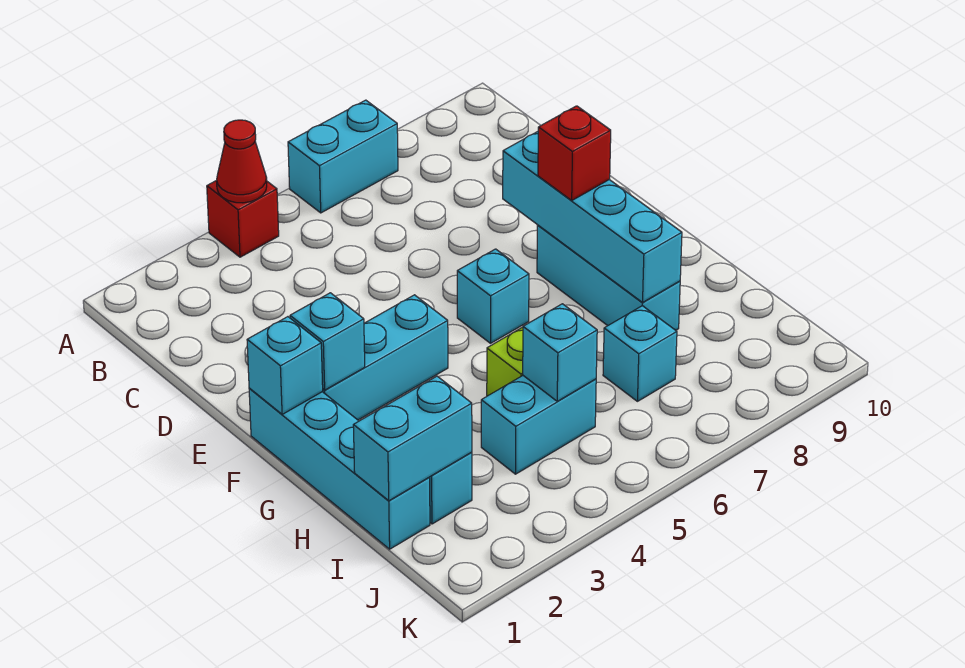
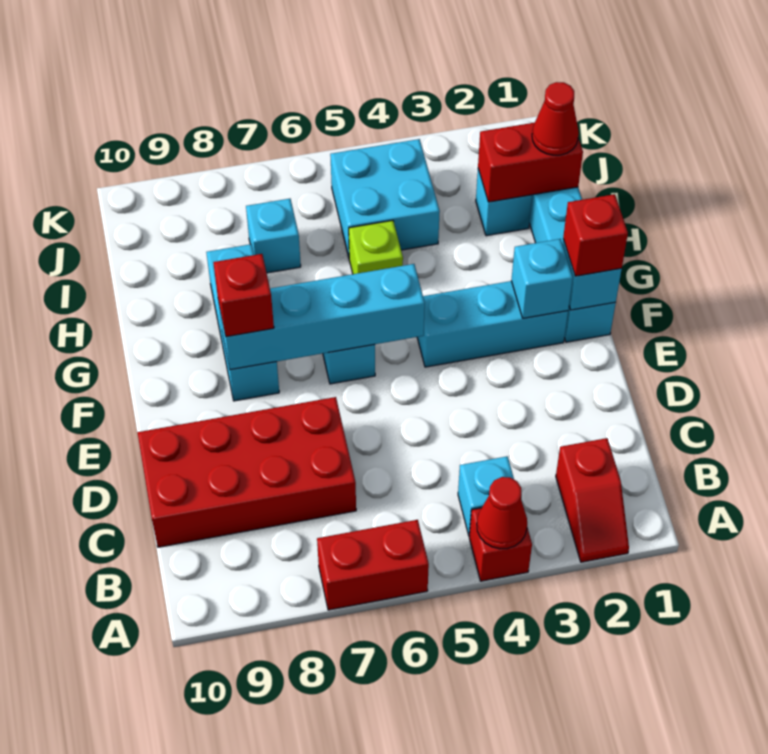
none -> red slope A2:B2 level 1 top B
cyan brick A6:A7 level 1 -> red brick A6:A7 level 1
none -> red brick C7:D10 level 1
cyan brick E8:H8 level 2 -> cyan brick F5:F8 level 2
none -> red brick F1 level 3
cyan brick I1:I2 level 2 -> red brick I1:I2 level 2
none -> red cone I1 level 3
cyan brick I4:I5 level 1 -> cyan brick I4:J5 level 1
cyan brick I5 level 2 -> cyan brick B4 level 1

